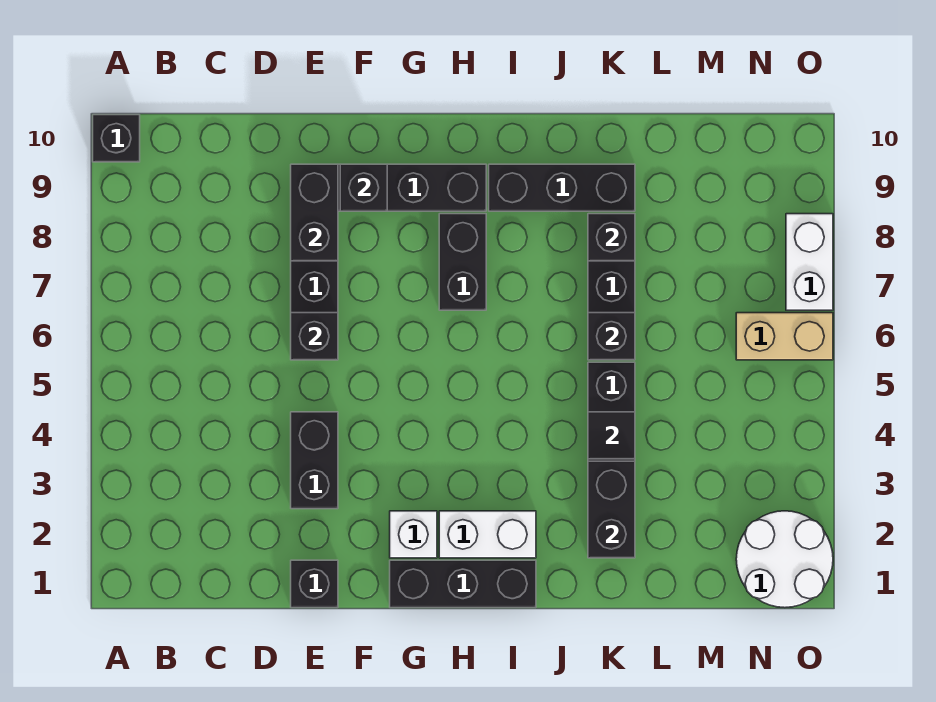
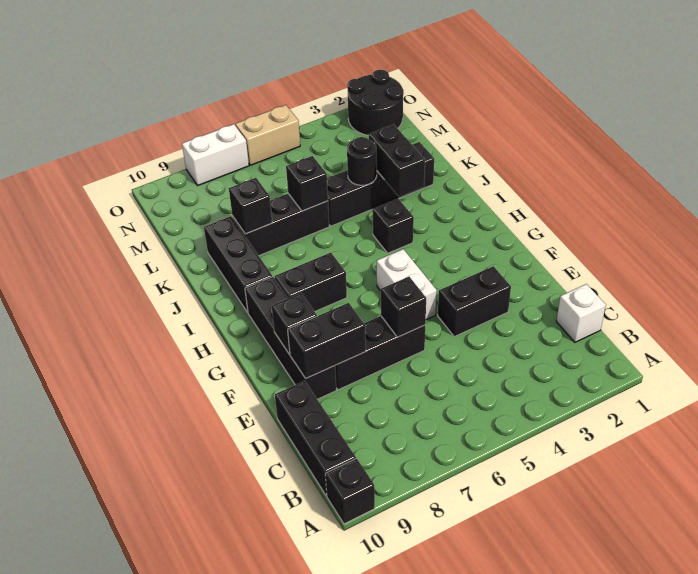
black brick E1 level 1 -> black brick I4 level 1
black brick G1:I1 level 1 -> black brick B10:D10 level 1
white brick G2 level 1 -> white brick C1 level 1
white brick H2:I2 level 1 -> white brick F5:G5 level 1
black brick K2:K3 level 2 -> black brick J3:K3 level 2
black tile K4 level 2 -> black round brick K4 level 2
white round brick N1:O2 level 1 -> black round brick N1:O2 level 1
tan brick N6:O6 level 1 -> tan brick O5:O6 level 1

